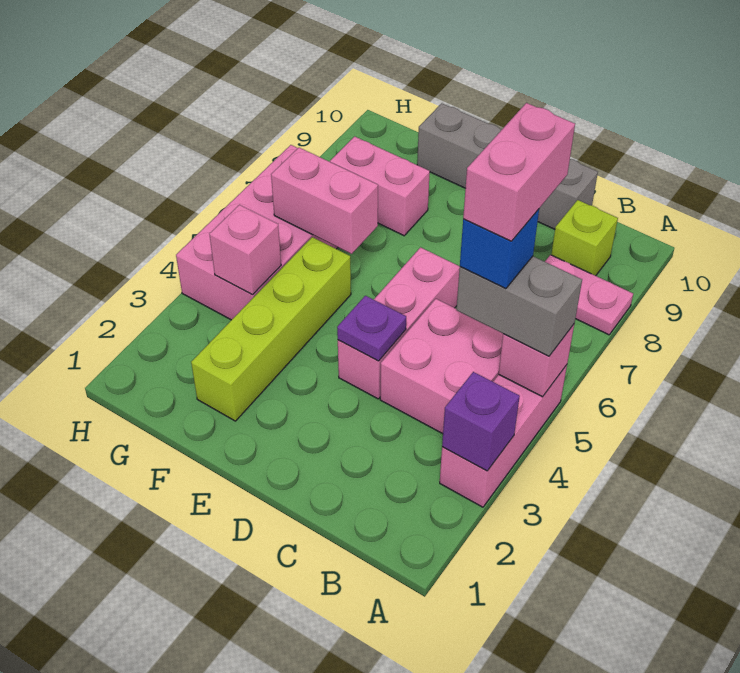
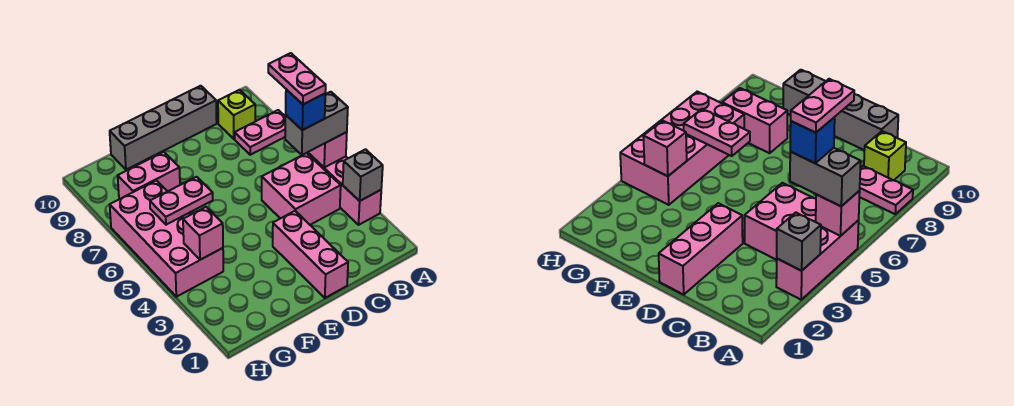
purple brick A3 level 2 -> grey brick A3 level 2
pink brick B5:B6 level 5 -> pink plate B5:B6 level 5
pink brick D4:D6 level 1 -> pink brick D1:D3 level 1
purple plate D4 level 2 -> none
lime brick F2:F5 level 1 -> none
pink brick F6:G6 level 2 -> pink plate F6:G6 level 2

